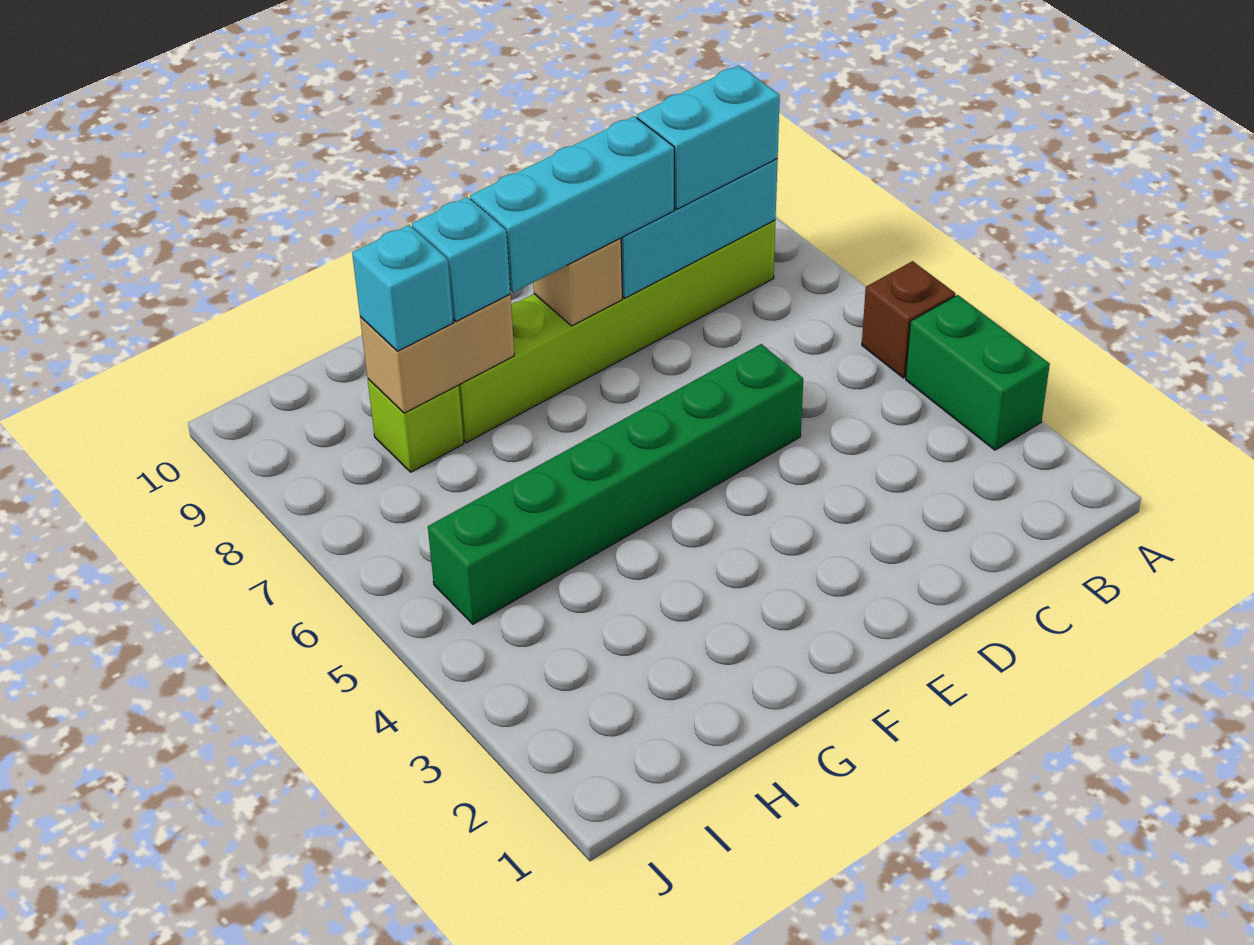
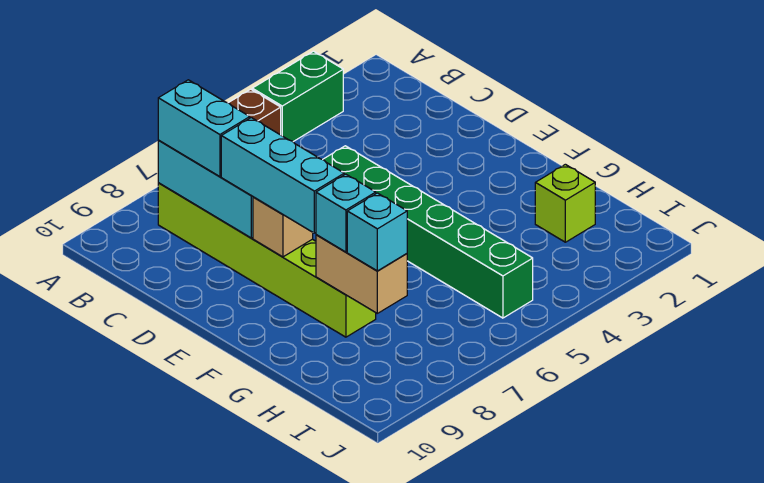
lime brick H8 level 1 -> lime brick H2 level 1

